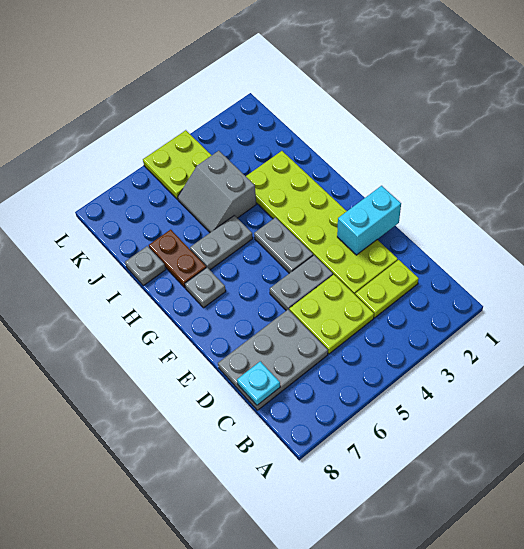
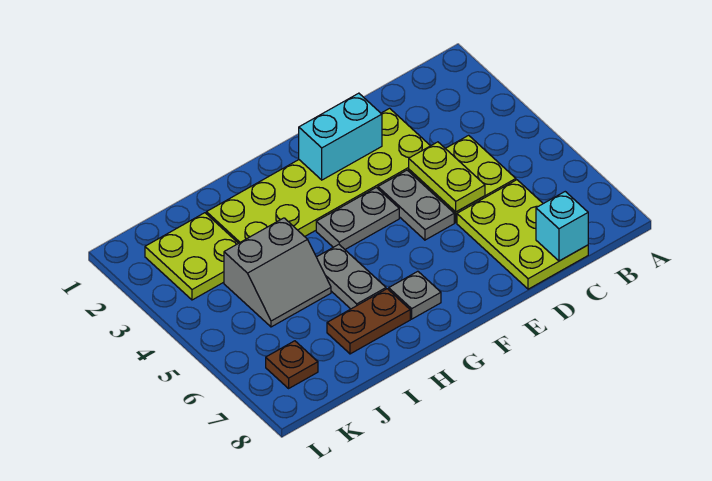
lime plate C2:C3 level 1 -> lime plate D4:D5 level 2
grey plate C6:D8 level 1 -> lime plate C6:D8 level 1
cyan plate C8 level 2 -> cyan brick C8 level 2
cyan brick E1:E2 level 2 -> cyan brick E2:F2 level 2
grey plate I8 level 1 -> none
lime plate K4:L5 level 1 -> lime plate J2:K3 level 1
none -> brown plate K7 level 1

